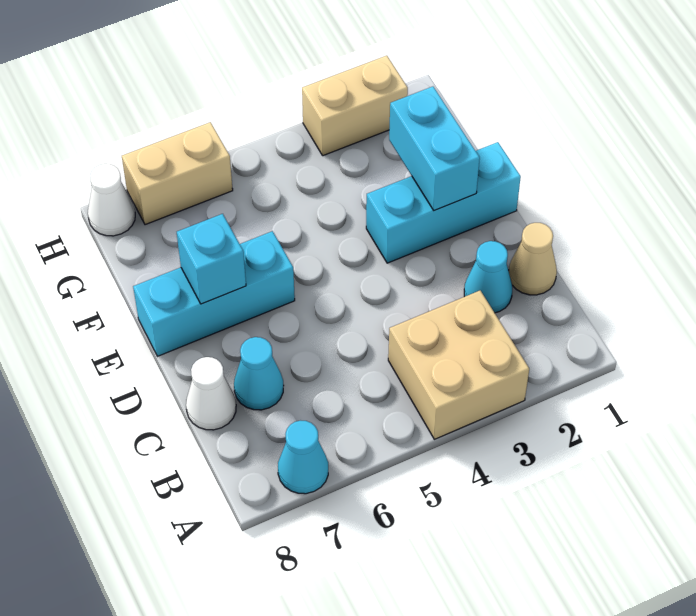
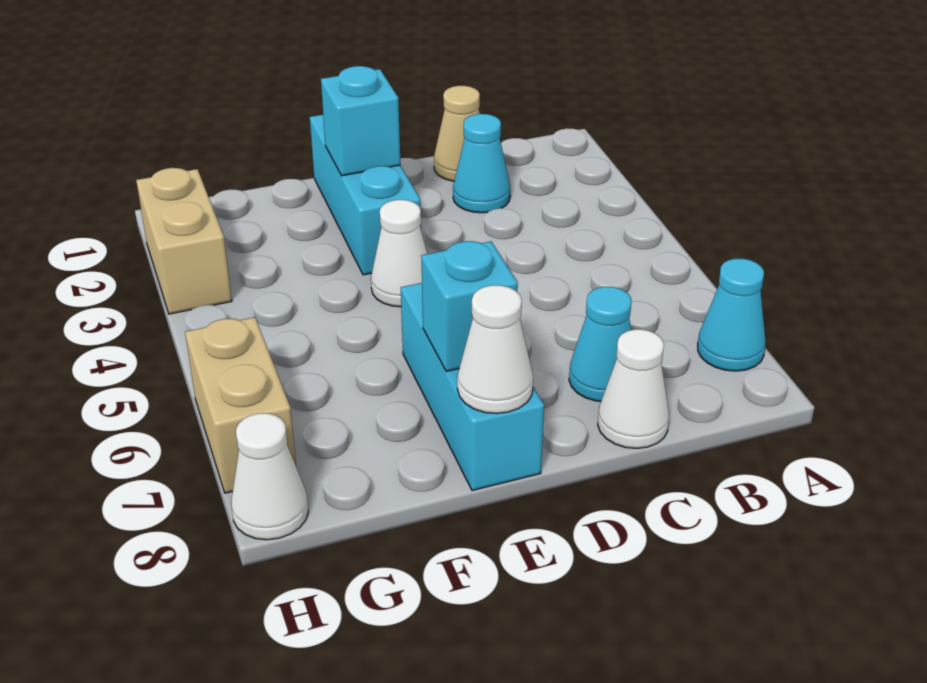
tan brick A3:B4 level 1 -> none
cyan brick E2:F2 level 2 -> cyan brick E2 level 2
none -> white cone E4 level 1
none -> white cone E8 level 2

